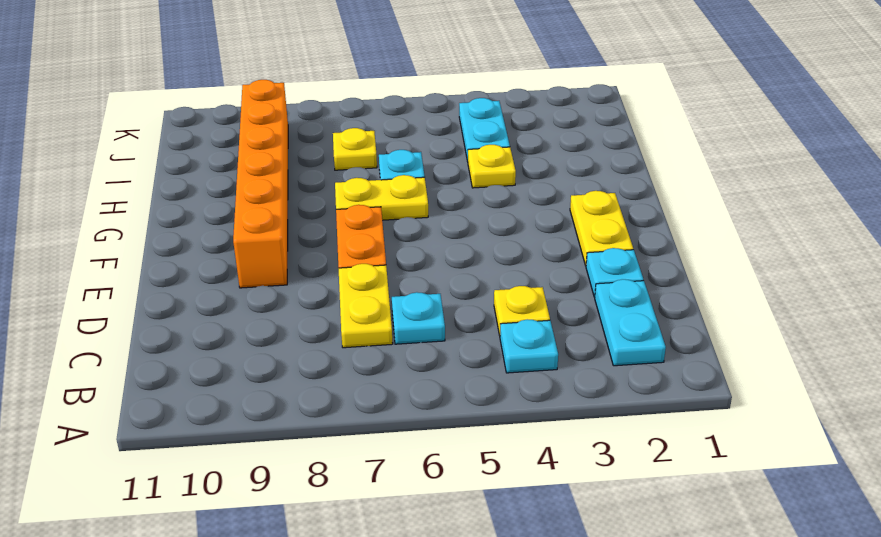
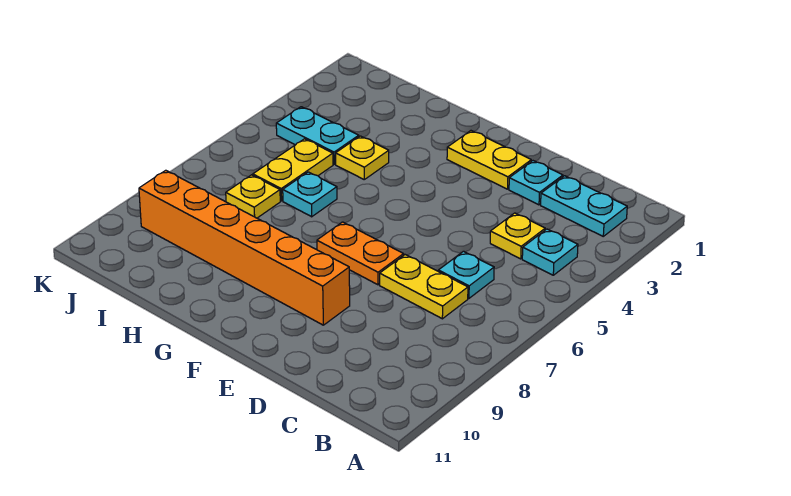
yellow plate G6:G7 level 1 -> yellow plate I5:I6 level 1

